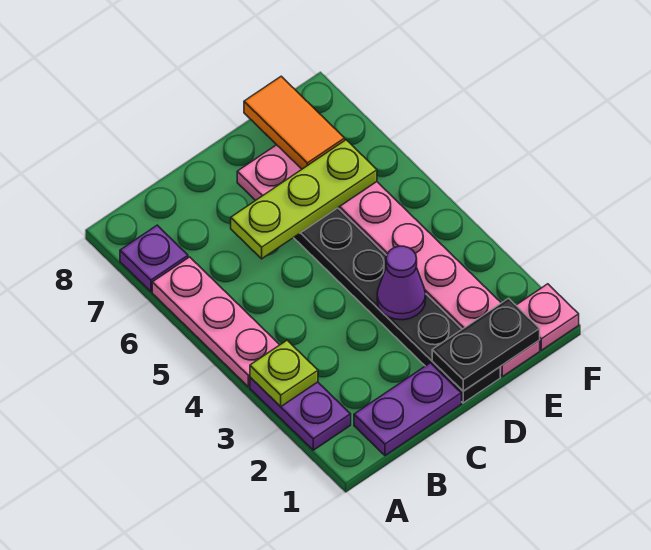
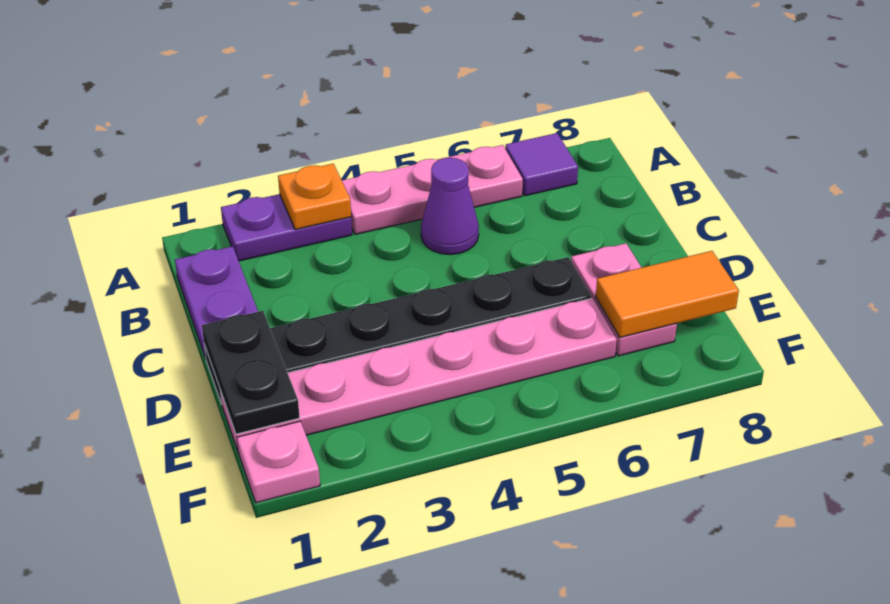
lime plate A3 level 2 -> orange plate A3 level 2
purple plate A7 level 1 -> purple tile A7 level 1
lime plate C6:E6 level 2 -> none
purple cone D3 level 2 -> purple cone B5 level 1

